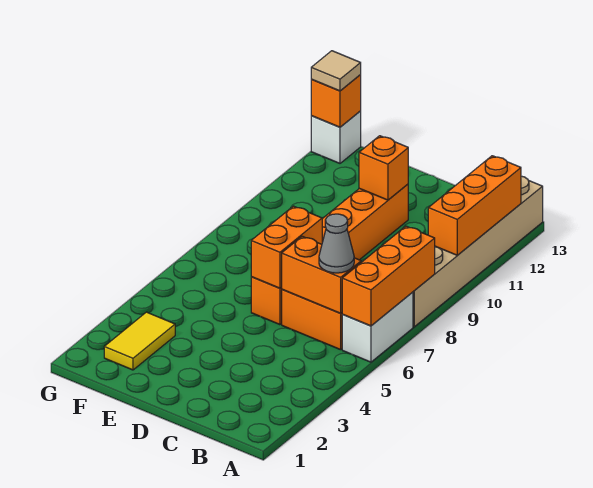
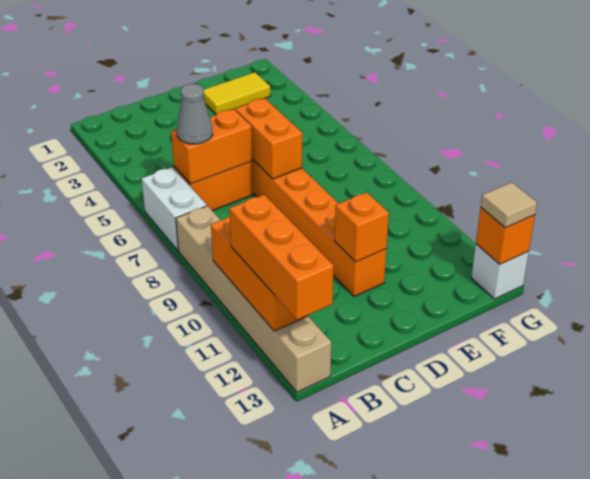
orange brick A6:A8 level 2 -> orange brick A11:A13 level 3
yellow tile F2:F3 level 1 -> yellow tile E2:F2 level 1

